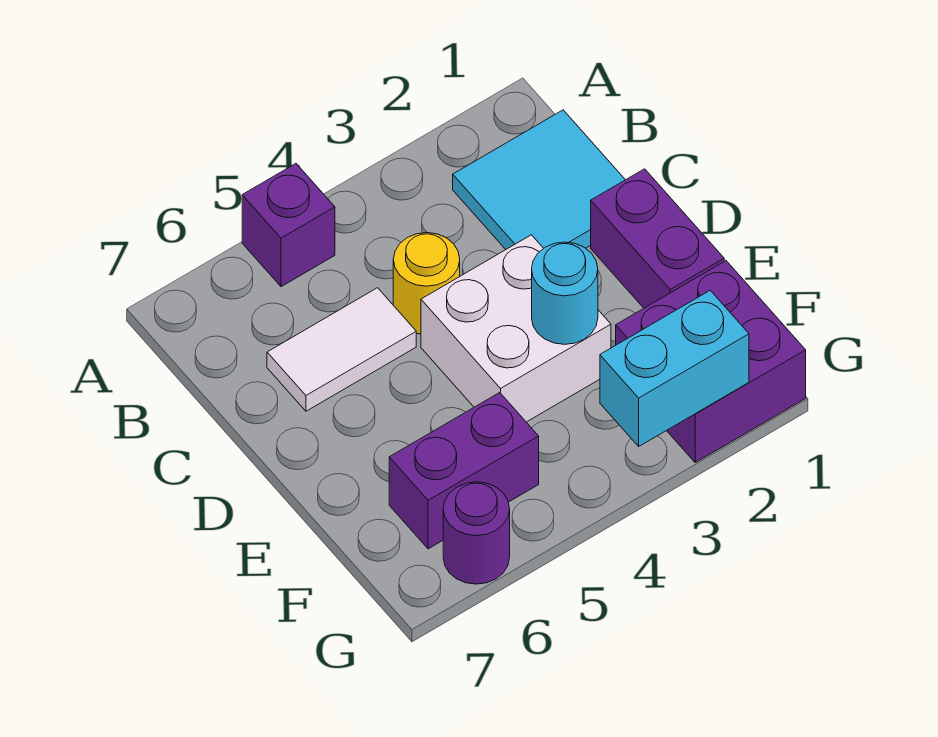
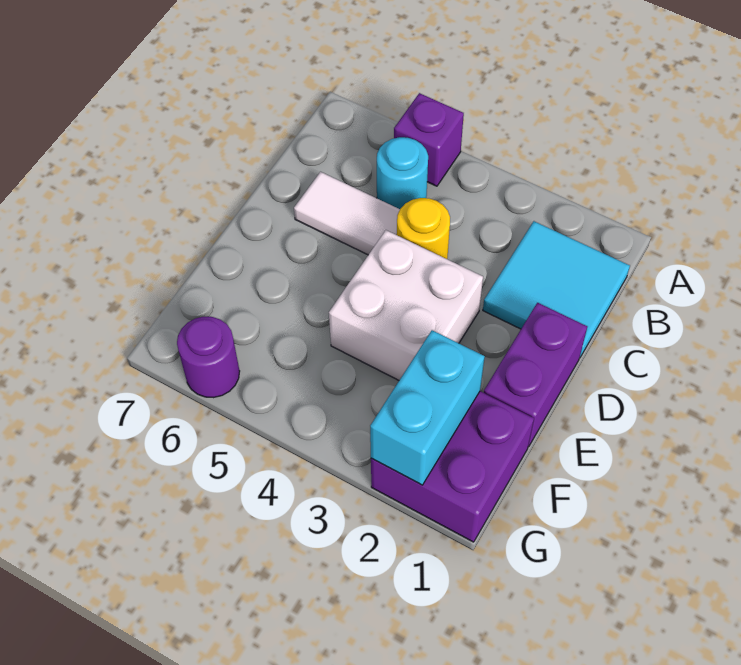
cyan round brick E3 level 2 -> cyan round brick B5 level 1
purple brick F5:F6 level 1 -> none
cyan brick G2:G3 level 2 -> cyan brick F2:G2 level 2

